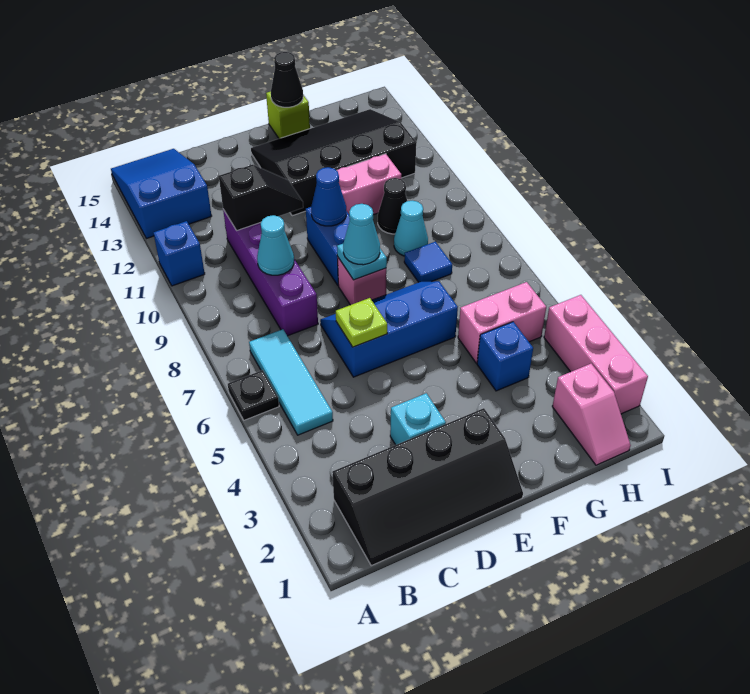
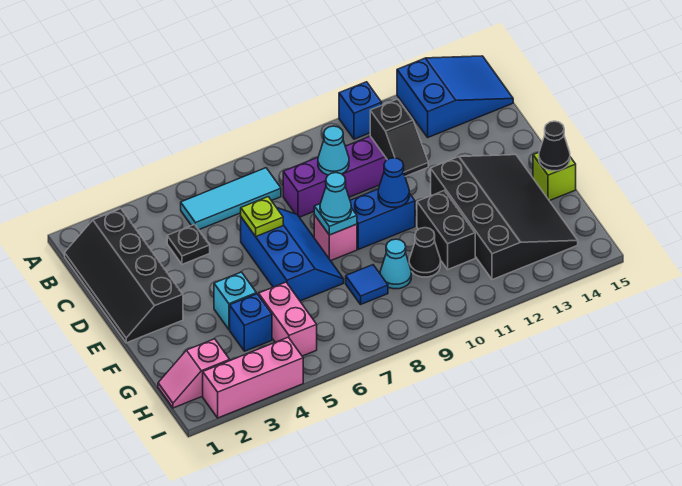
black plate A6 level 1 -> black plate C4 level 1
cyan brick D3 level 1 -> cyan brick F4 level 1
pink brick F11:G11 level 1 -> black brick F11:G11 level 1

